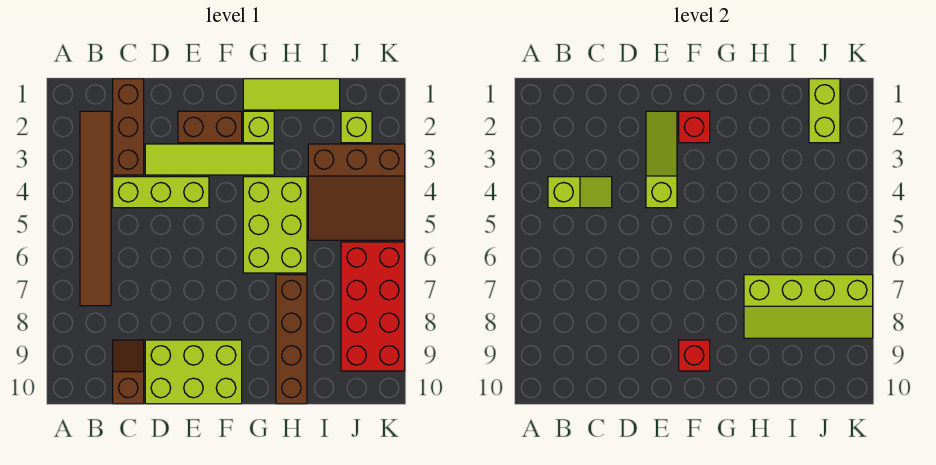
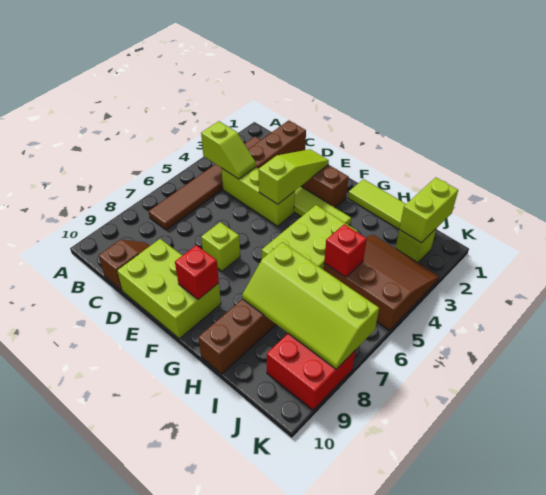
red brick F2 level 2 -> red brick I5 level 2
lime brick G2 level 1 -> lime brick E7 level 1
brown slope I3:K5 level 1 top 3 -> brown slope I3:K5 level 1 top 5
red brick J6:K9 level 1 -> red brick J8:K9 level 1

